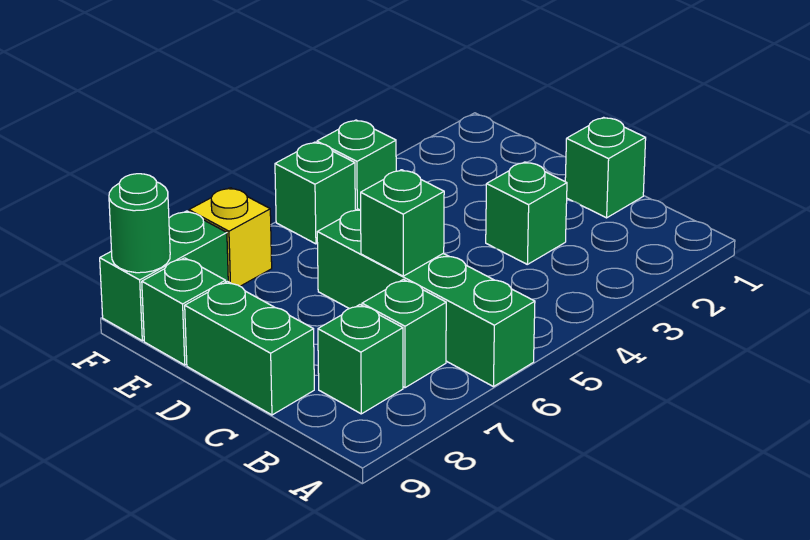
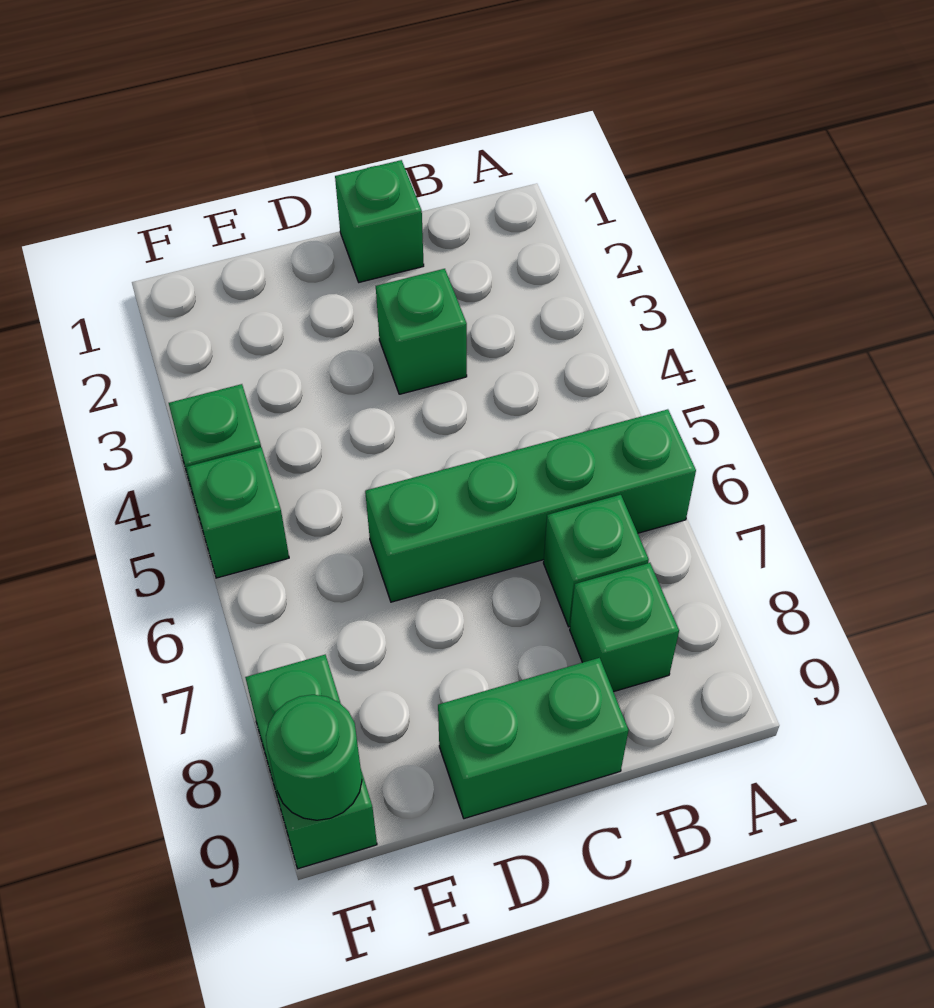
green brick C6 level 2 -> none
green brick E9 level 1 -> none
yellow brick F7 level 1 -> none

